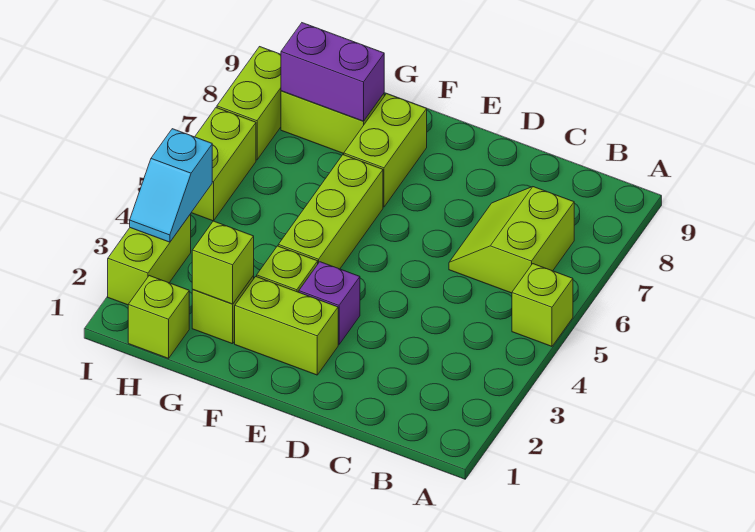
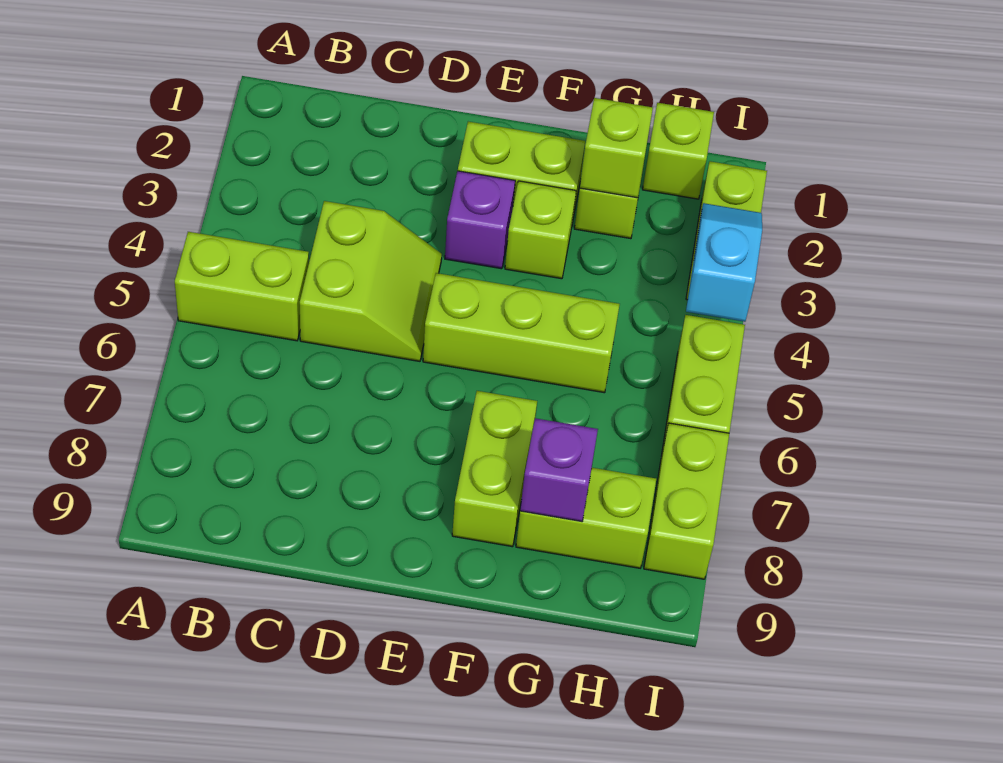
lime brick A5 level 1 -> lime brick A5:B5 level 1
lime slope B6:C7 level 1 top B -> lime slope C4:D5 level 1 top C
lime brick F4:F6 level 1 -> lime brick E5:G5 level 1
purple brick G8:H8 level 2 -> purple brick G8 level 2

